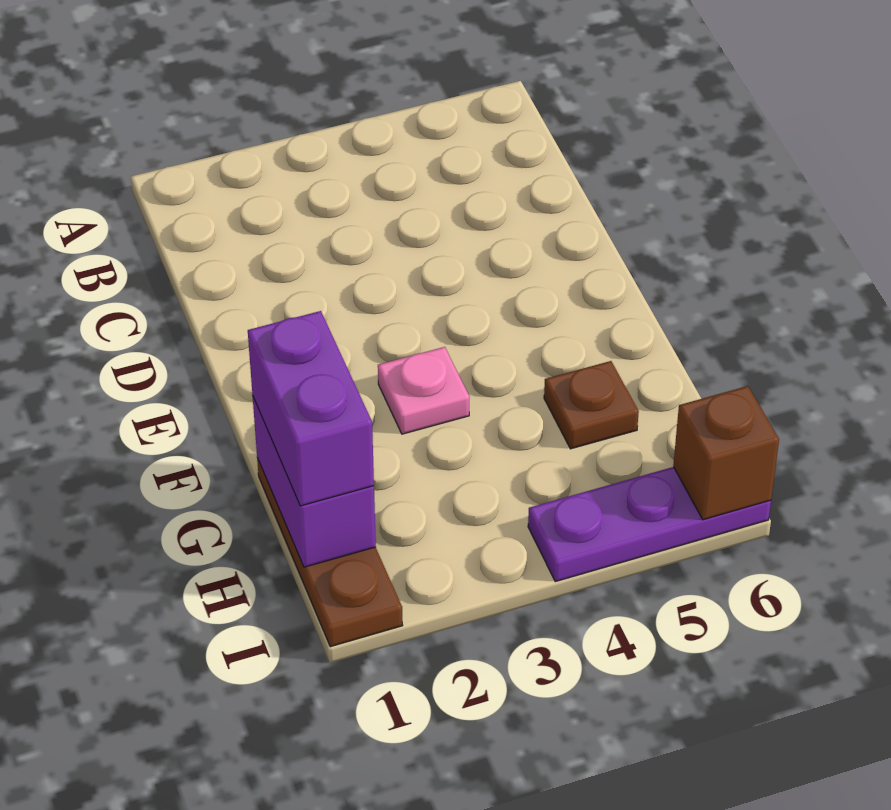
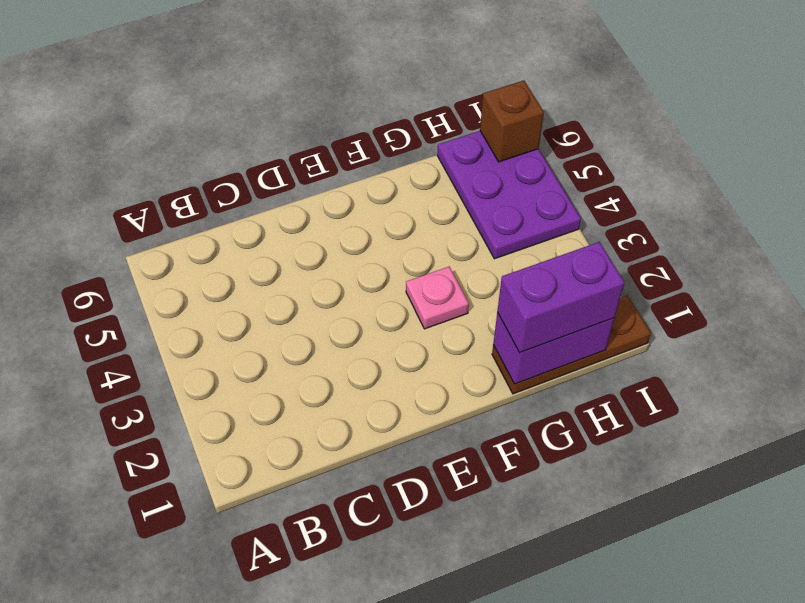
brown plate G5 level 1 -> none
purple plate I4:I6 level 1 -> purple plate H4:I6 level 1

